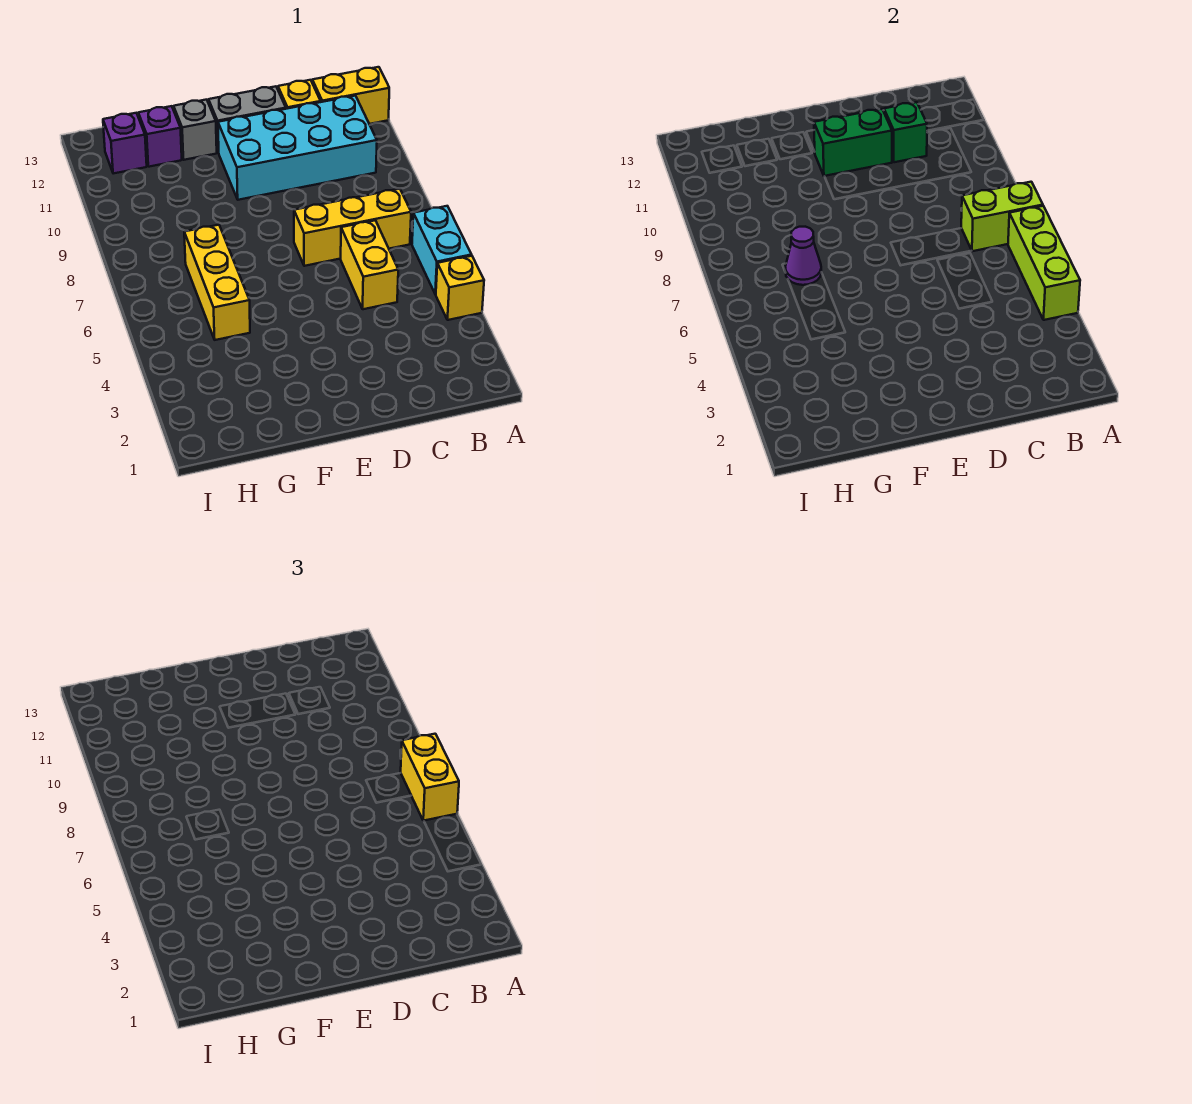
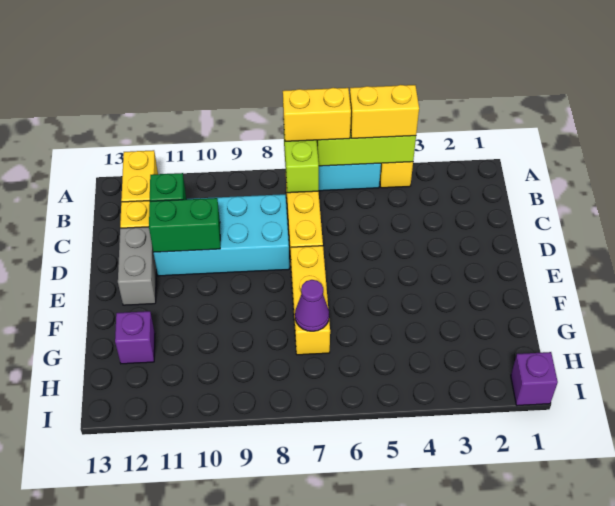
cyan brick B10:E11 level 1 -> cyan brick C8:D11 level 1
yellow brick C5:C6 level 1 -> yellow brick A4:A5 level 3
green brick D11:E11 level 2 -> green brick D10:D11 level 2
grey brick F12 level 1 -> none
yellow brick G5:G7 level 1 -> yellow brick E7:G7 level 1
purple brick H12 level 1 -> purple brick I1 level 1

